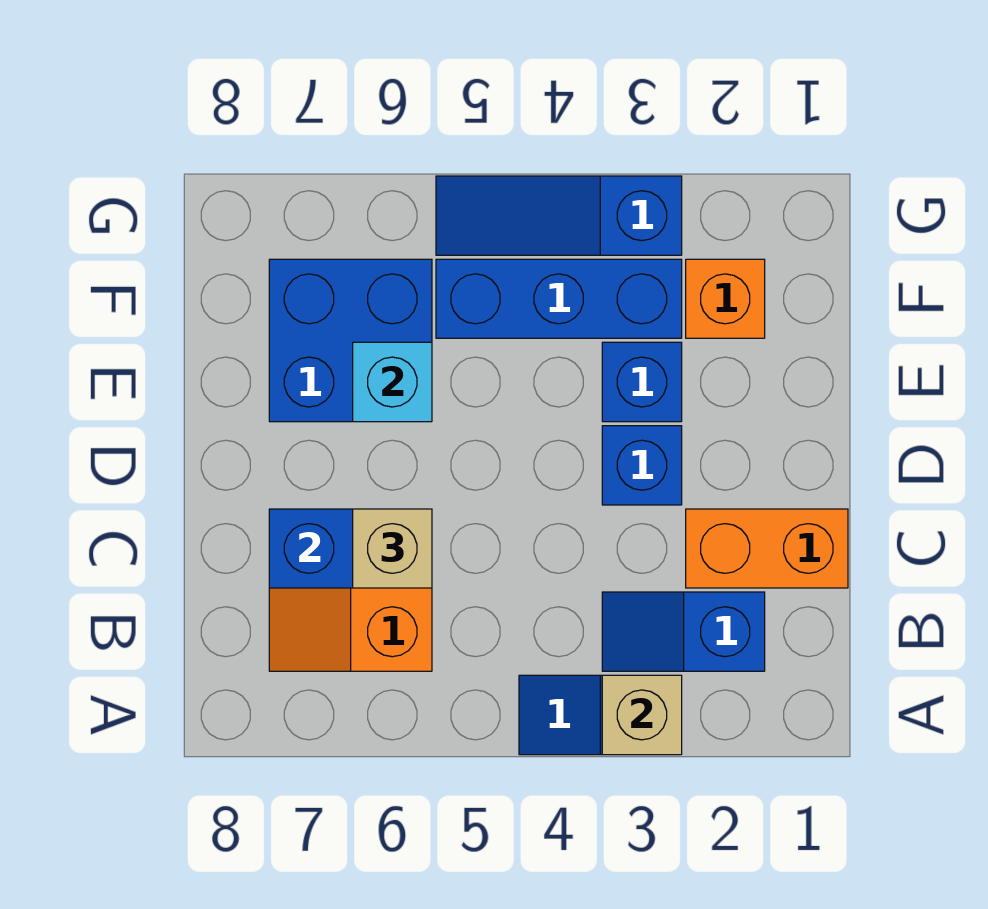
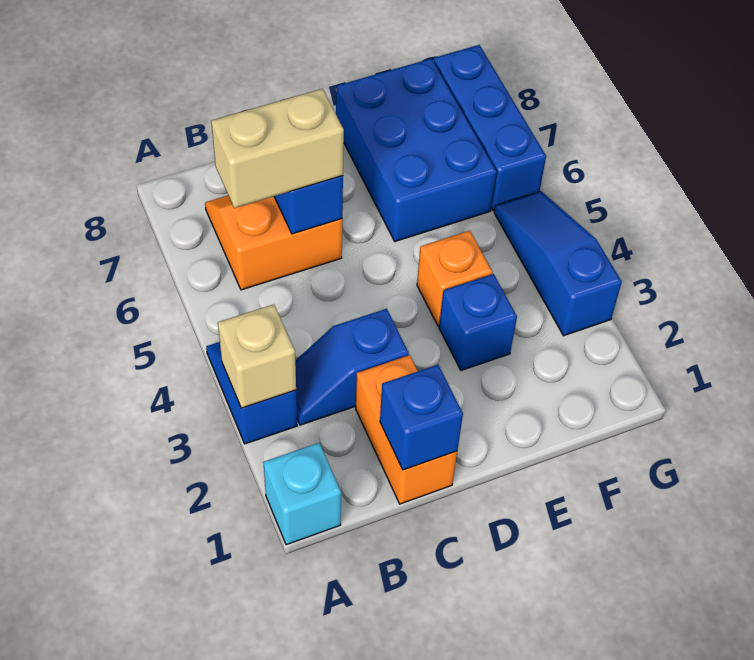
blue slope B2:B3 level 1 top 2 -> blue slope B3:C3 level 1 top C
tan brick C6 level 3 -> tan brick B6:C6 level 3
blue brick D3 level 1 -> blue brick C1 level 2
blue brick E6:F7 level 1 -> blue brick E6:F8 level 1
cyan brick E6 level 2 -> cyan brick A1 level 1
orange brick F2 level 1 -> orange brick E4 level 1
blue brick F3:F5 level 1 -> blue brick G6:G8 level 1

